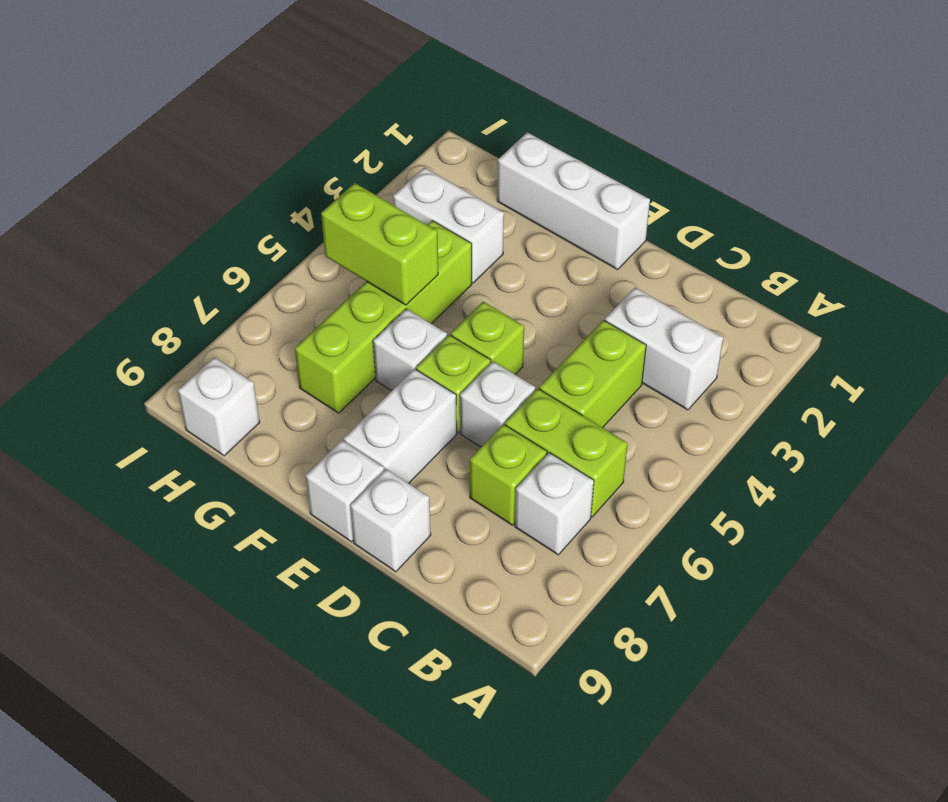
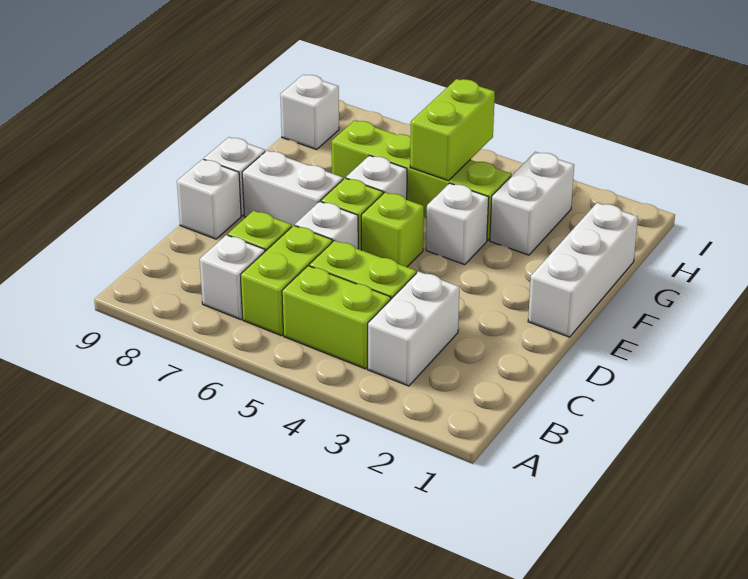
none -> lime brick B4:B5 level 1
none -> white brick F4 level 1

